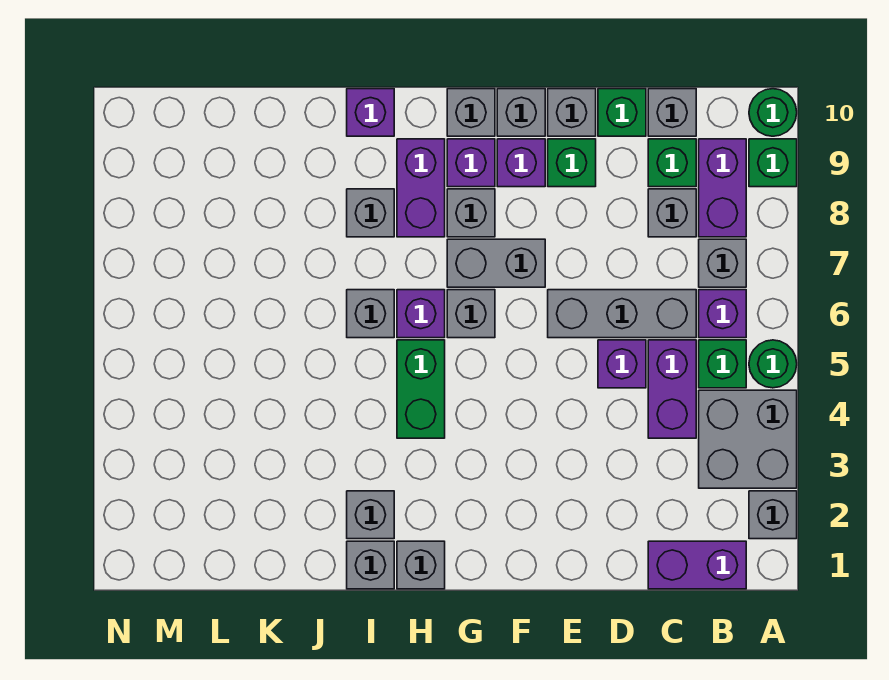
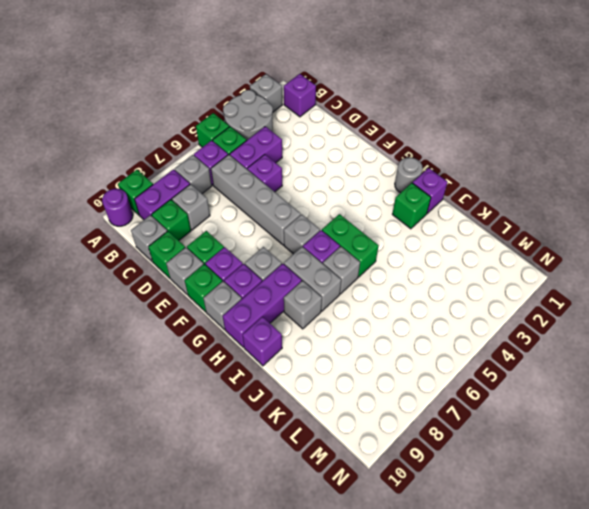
grey brick A3:B4 level 1 -> grey round brick A3:B4 level 1
green round brick A5 level 1 -> green brick A5 level 1
green round brick A10 level 1 -> purple round brick A10 level 1
purple brick B1:C1 level 1 -> purple brick B1 level 1
grey brick C6:E6 level 1 -> grey brick C6:F6 level 1
grey brick F7:G7 level 1 -> grey brick H7:I7 level 1
grey brick F10 level 1 -> green brick F10 level 1
grey brick H1 level 1 -> grey round brick H1 level 1
green brick H4:H5 level 1 -> green brick H5:I5 level 1
purple brick H8:H9 level 1 -> purple brick H8:H10 level 1
grey brick I1 level 1 -> purple brick I1 level 1
grey brick I2 level 1 -> green brick I2 level 1

